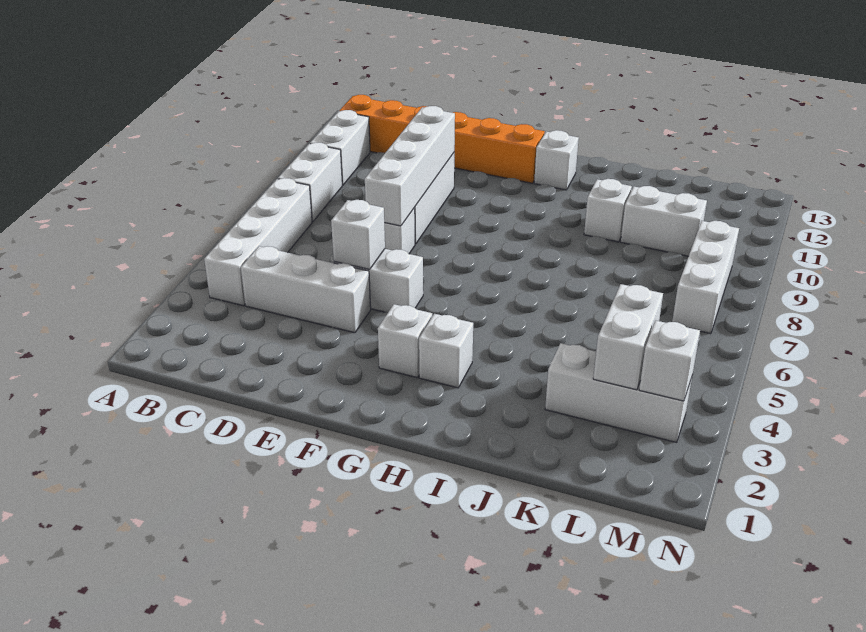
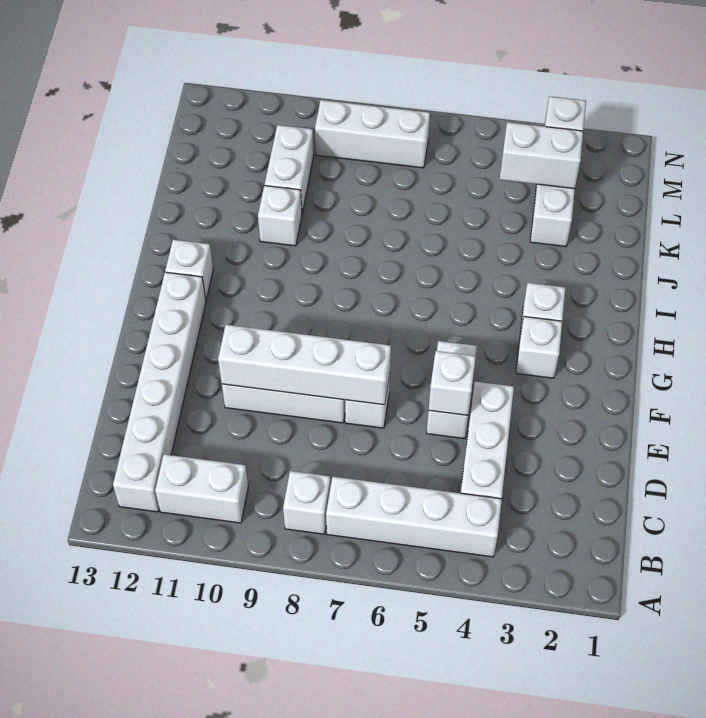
white brick B8:B9 level 1 -> white brick B8 level 1
orange brick B12:G12 level 1 -> white brick B12:G12 level 1

